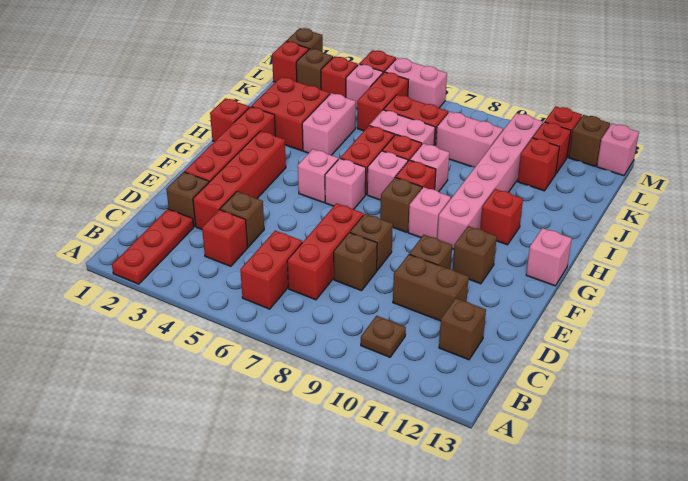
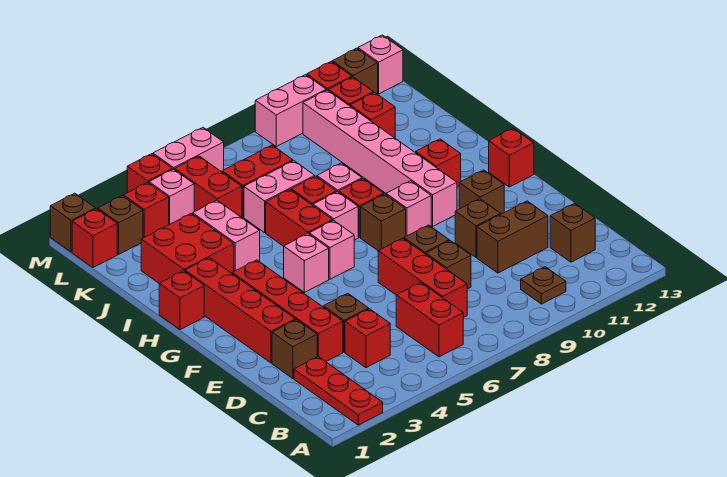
pink brick G13 level 1 -> red brick G13 level 1
pink brick K8:K9 level 1 -> pink brick M9:M10 level 1

